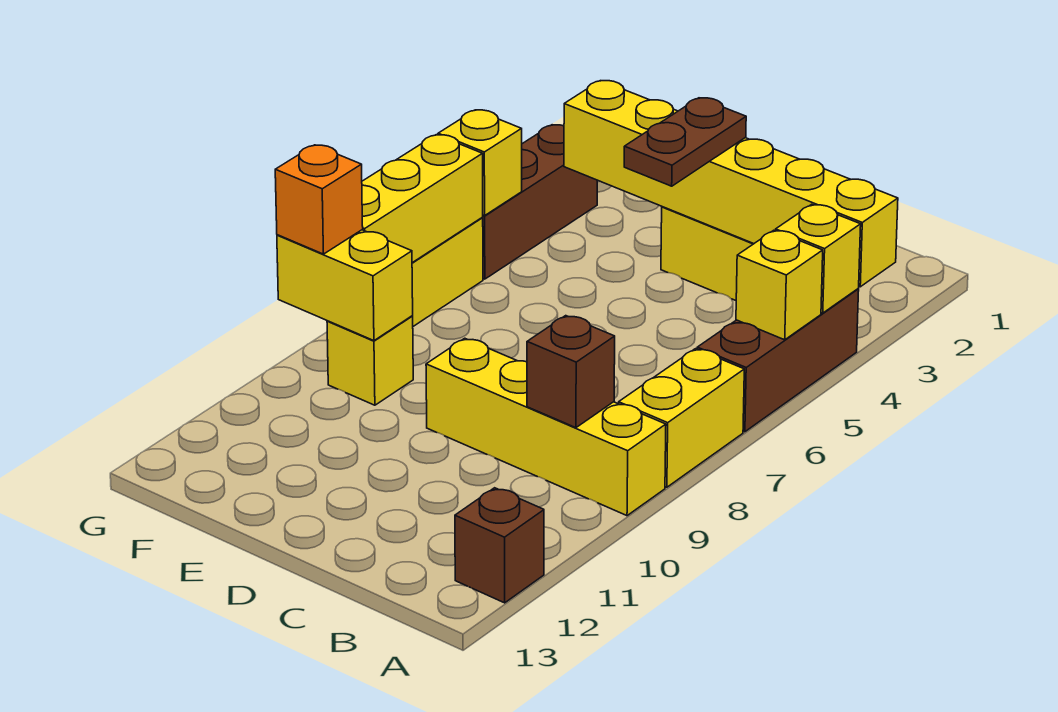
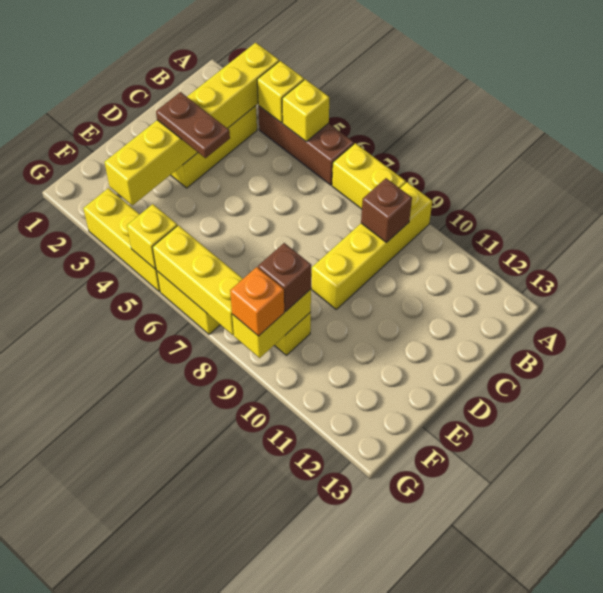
brown brick A12 level 1 -> brown brick F9 level 3
brown brick G3:G5 level 1 -> yellow brick G3:G5 level 1

